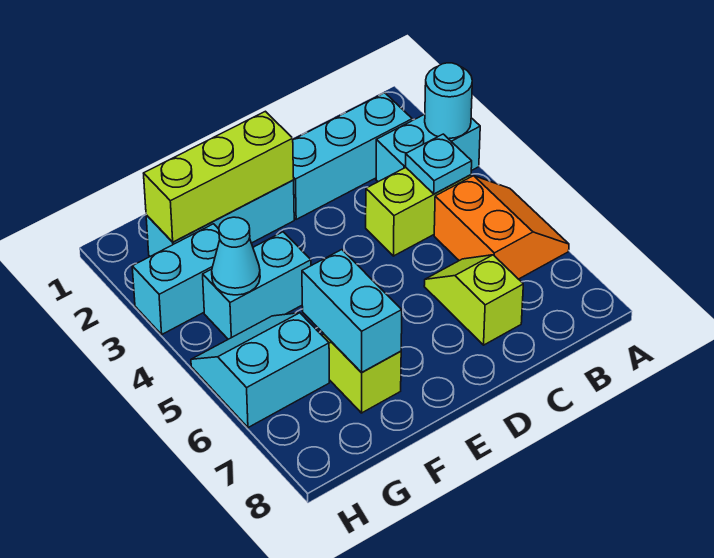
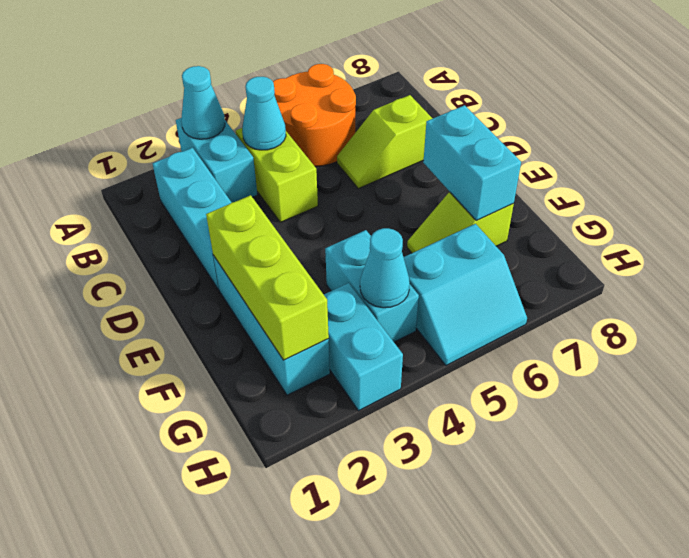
cyan round brick A3 level 2 -> cyan cone A3 level 2
orange slope A5:B6 level 1 top B -> orange round brick A5:B6 level 1
cyan plate B4 level 2 -> cyan cone B4 level 2
cyan brick F6:F7 level 2 -> cyan brick E7:F7 level 2
cyan slope G5:H6 level 1 top 6 -> cyan slope G5:H6 level 1 top G

